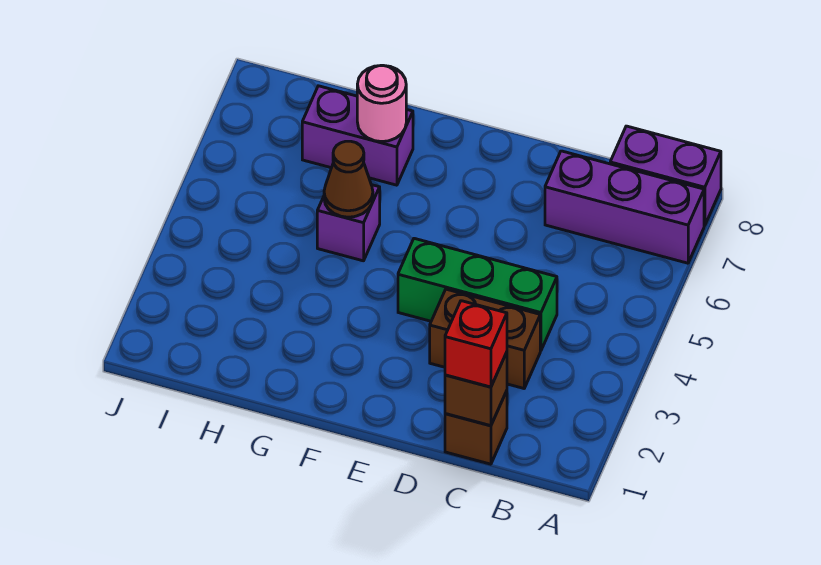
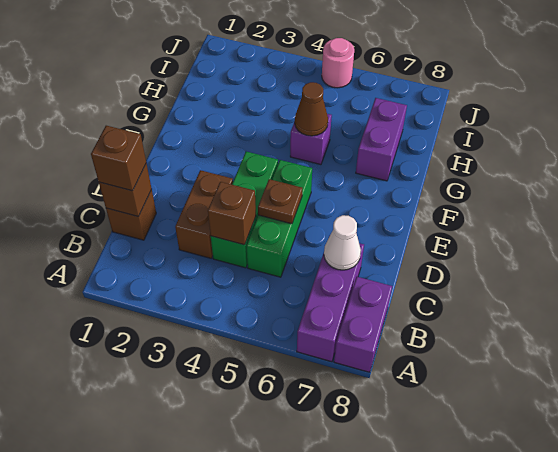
red brick C1 level 3 -> brown brick C1 level 3
none -> brown brick C4 level 2
none -> green brick C5:E5 level 1
none -> white cone C7 level 2
none -> brown plate D5 level 2
pink round brick G7 level 2 -> pink round brick J5 level 1

